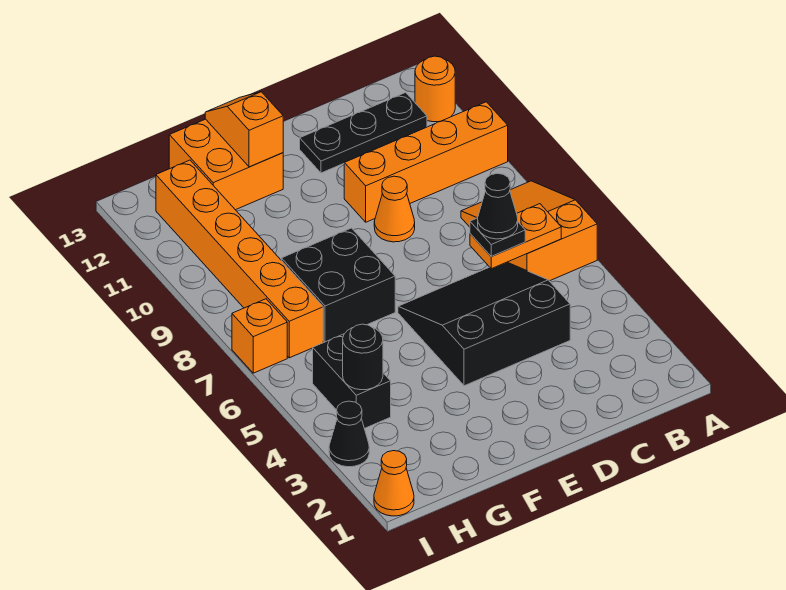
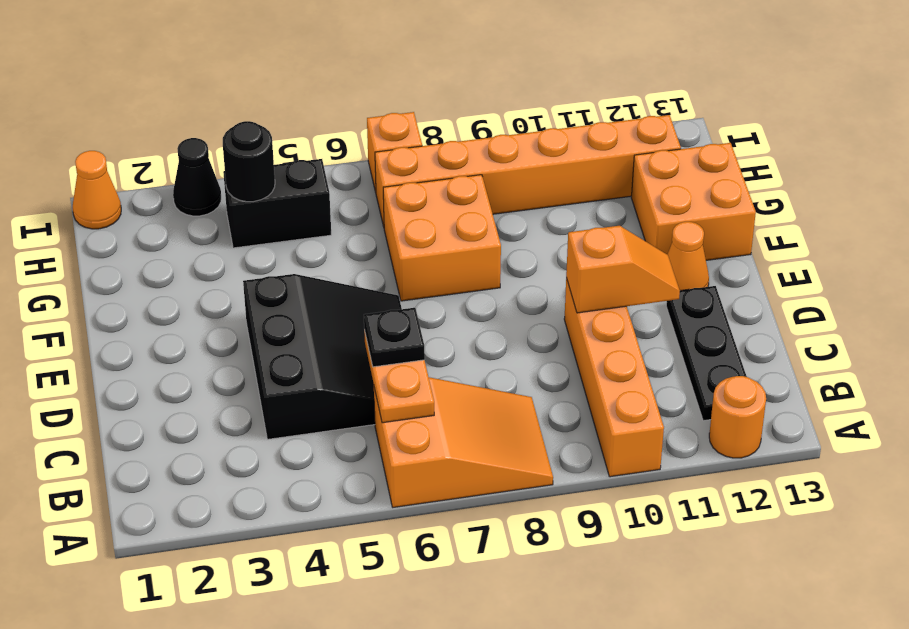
black cone C6 level 4 -> none
orange cone D9 level 1 -> orange cone E12 level 1
black brick F7:G8 level 1 -> orange brick F7:G8 level 1
orange slope F12:F13 level 2 top 12 -> orange slope D10:D11 level 2 top 10

